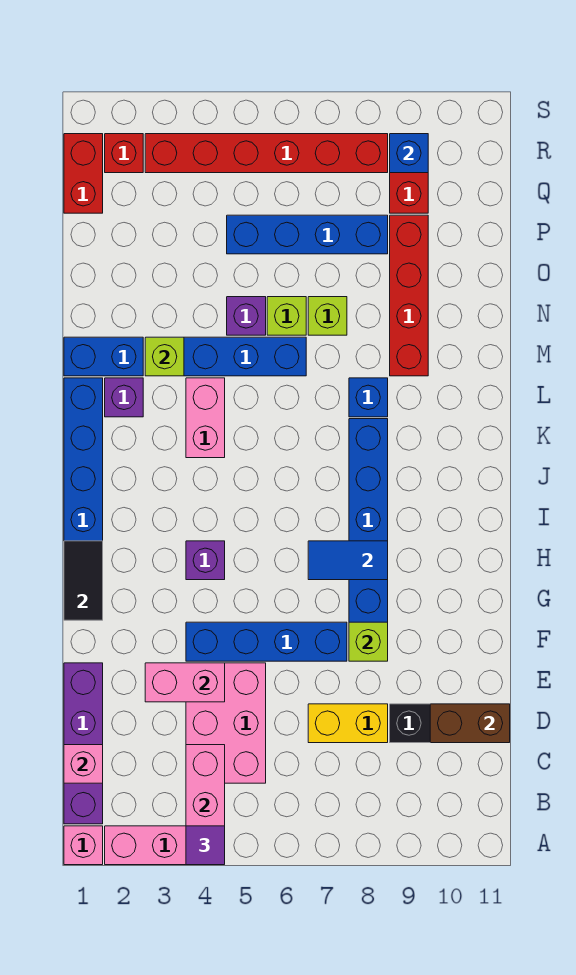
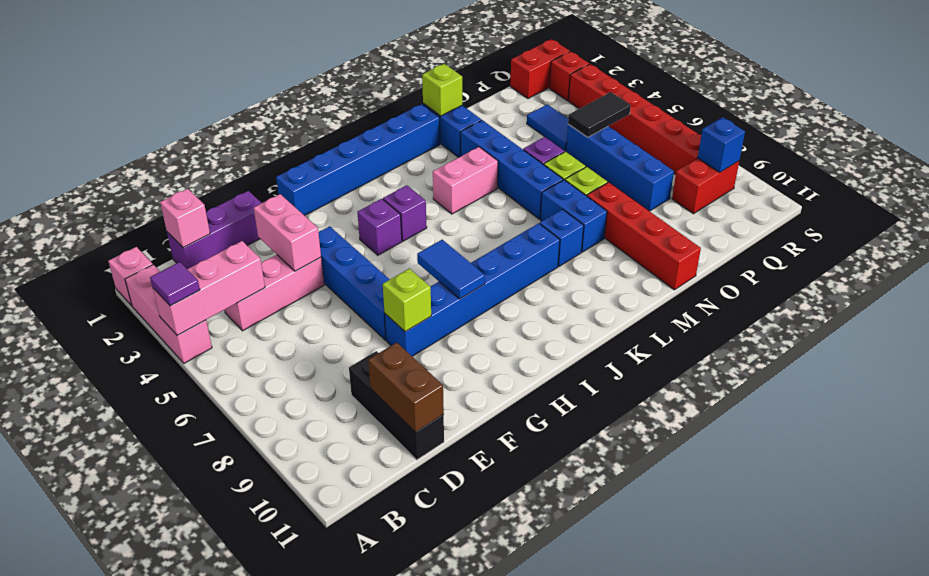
purple brick B1:E1 level 1 -> purple brick C1:E1 level 1
pink brick C4:E5 level 1 -> pink brick C4:E4 level 1
yellow brick D7:D8 level 1 -> none
black tile G1:H1 level 2 -> black tile P5:Q5 level 2
purple brick L2 level 1 -> purple brick I4 level 1
lime brick M3 level 2 -> lime brick M1 level 2
none -> blue brick M7:M8 level 1
red brick M9:P9 level 1 -> red brick N8:N11 level 1
none -> blue tile P3:P4 level 1

